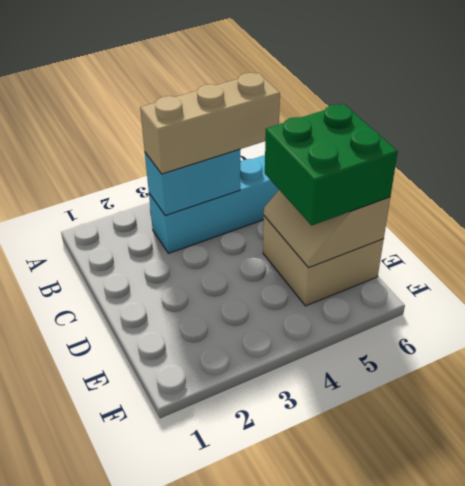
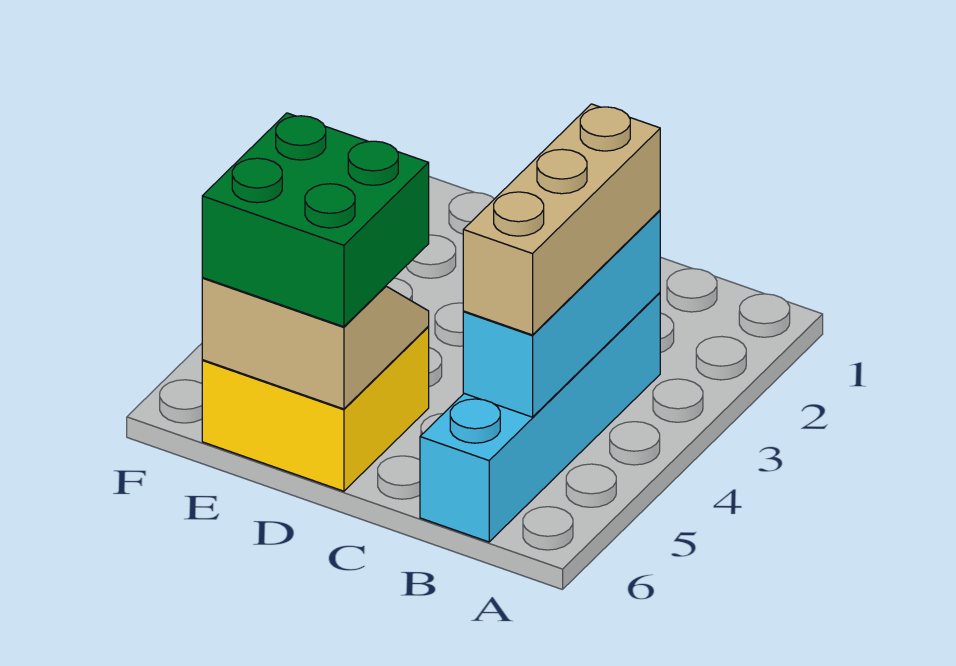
cyan brick B3:B4 level 2 -> cyan brick B3:B5 level 2
tan brick D5:E6 level 1 -> yellow brick D5:E6 level 1

